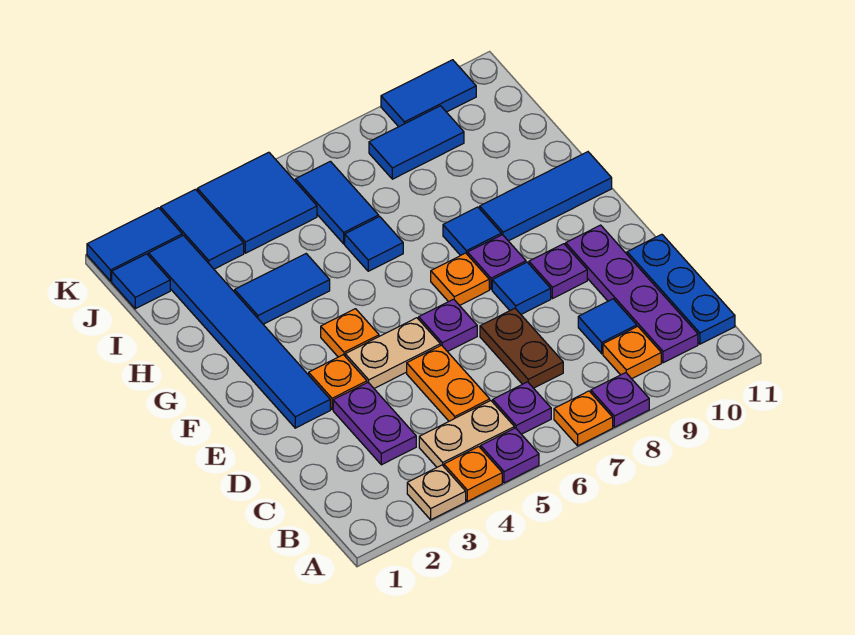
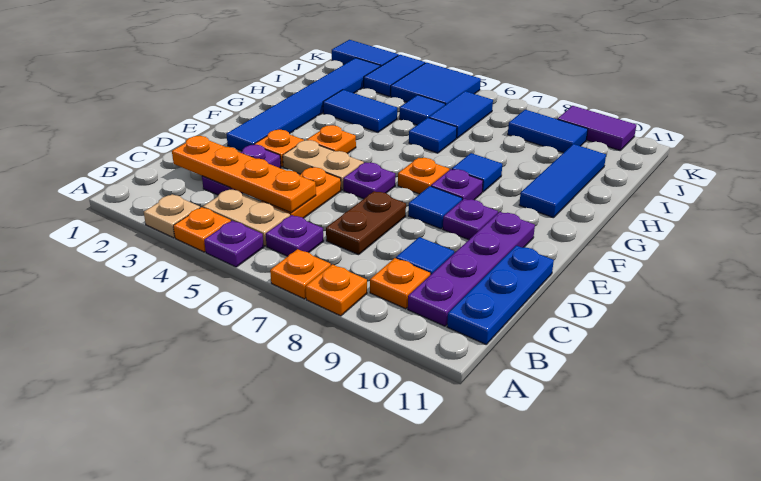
purple plate A8 level 1 -> orange plate A8 level 1
none -> orange plate C2:C5 level 2
blue tile G9:G11 level 1 -> blue tile G10:I10 level 1
blue tile J1 level 1 -> blue tile I5 level 1
blue tile K9:K10 level 1 -> purple tile K9:K10 level 1

